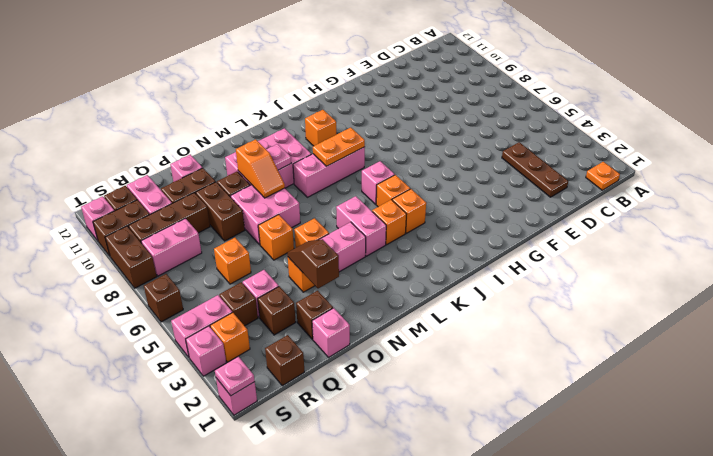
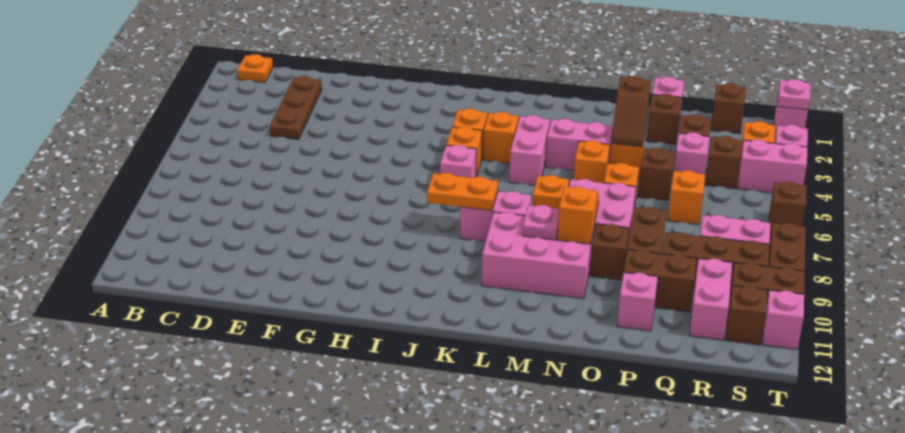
pink brick J8:L8 level 1 -> pink brick K8:L8 level 1
orange brick J10 level 1 -> orange brick M7 level 1
none -> brown brick P5 level 1

